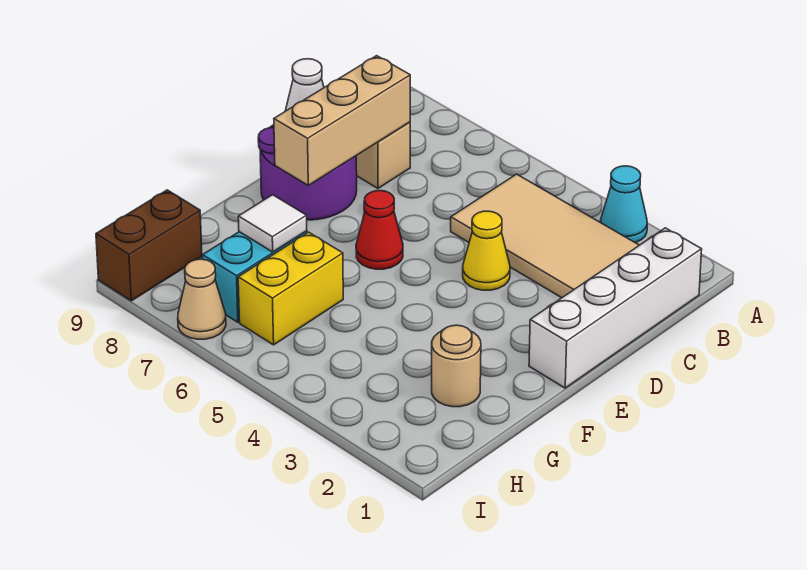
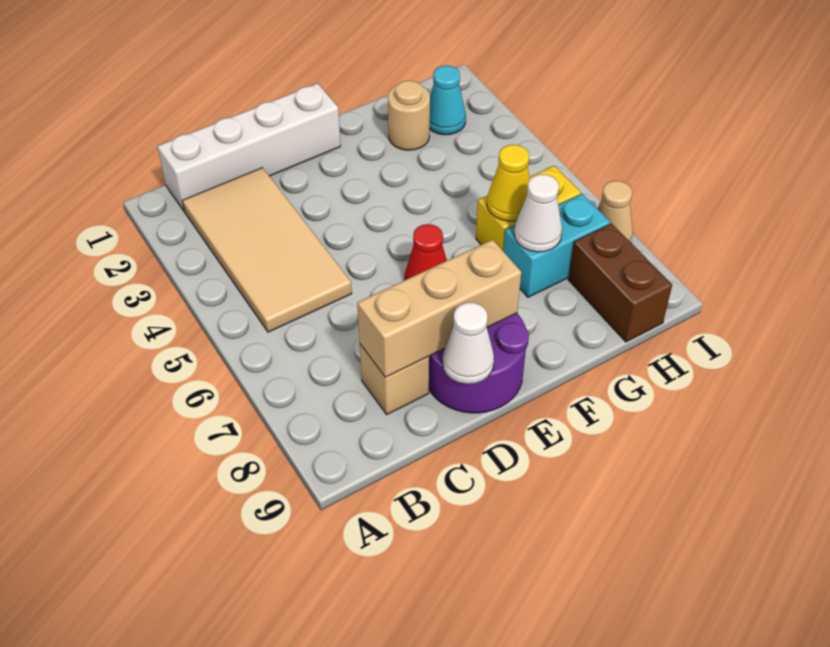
cyan cone A3 level 1 -> cyan cone H2 level 1
yellow cone D4 level 1 -> yellow cone G6 level 2
white tile G7 level 2 -> white cone G7 level 2
brown brick H9:I9 level 1 -> brown brick H8:H9 level 1

